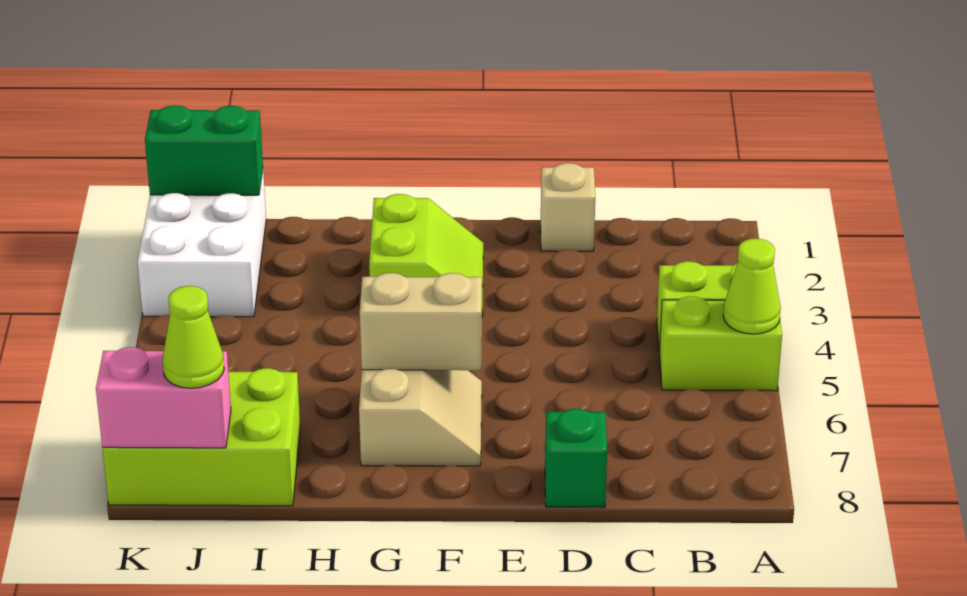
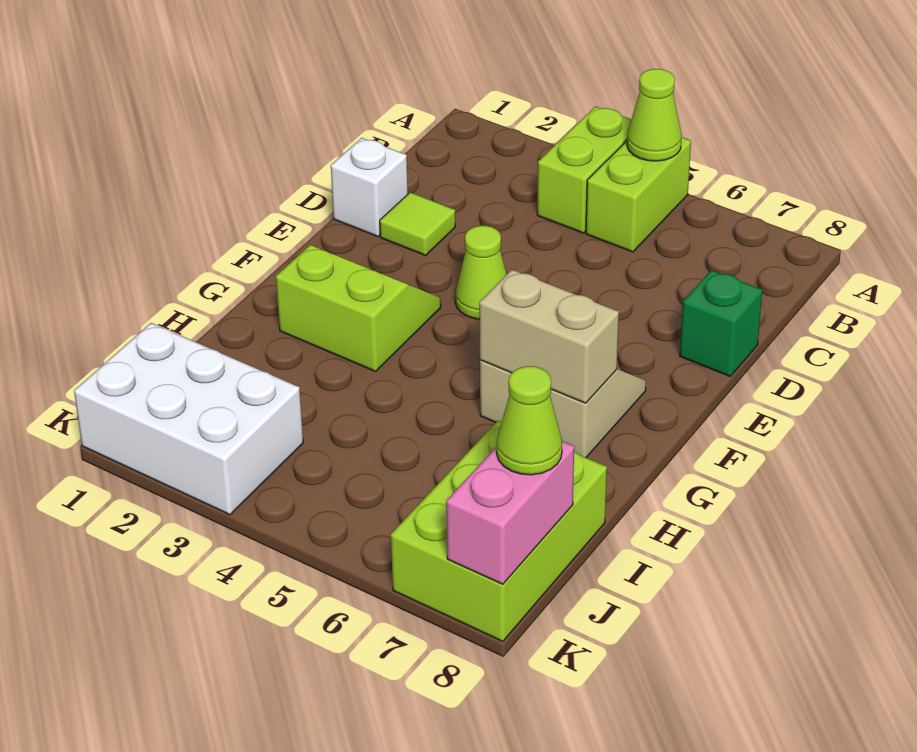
tan brick D1 level 1 -> white brick D1 level 1
none -> lime tile D2 level 1
none -> lime cone E4 level 1
tan brick F6:G6 level 2 -> tan brick G6:G7 level 2
green brick J1:K1 level 2 -> none

